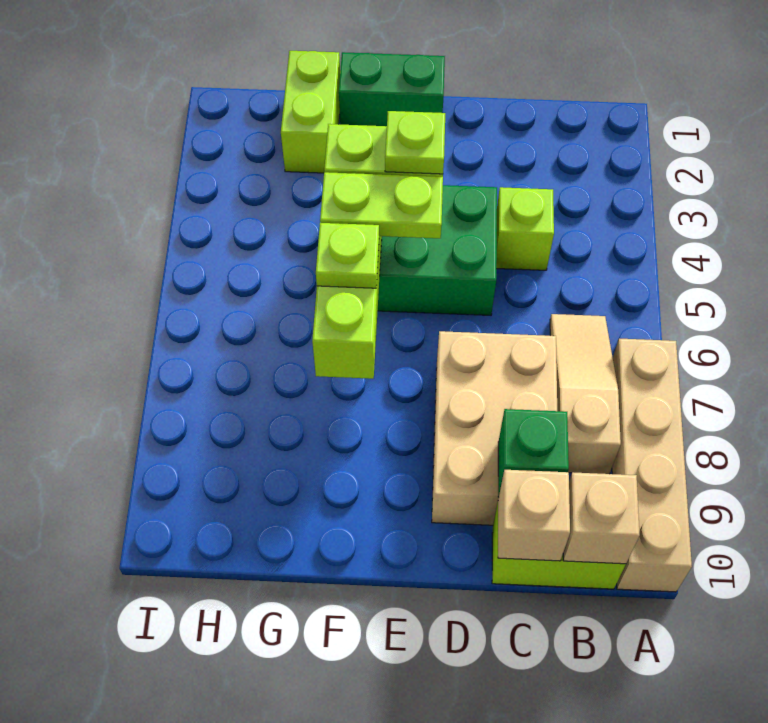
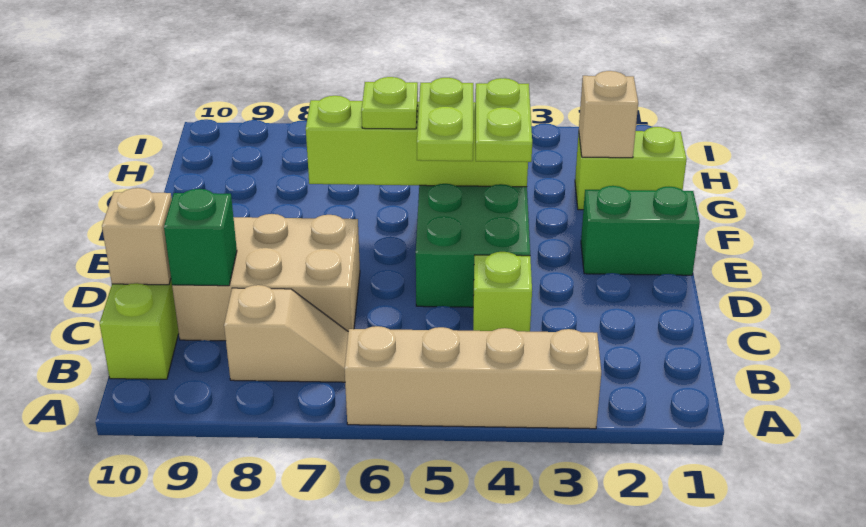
tan brick A7:A10 level 1 -> tan brick A3:A6 level 1
tan slope B6:B8 level 1 top 8 -> tan slope B7:B8 level 1 top 8
tan brick B10 level 2 -> tan brick G2 level 2
green brick E1:F1 level 1 -> green brick E1:E2 level 1
lime plate E4 level 4 -> none

